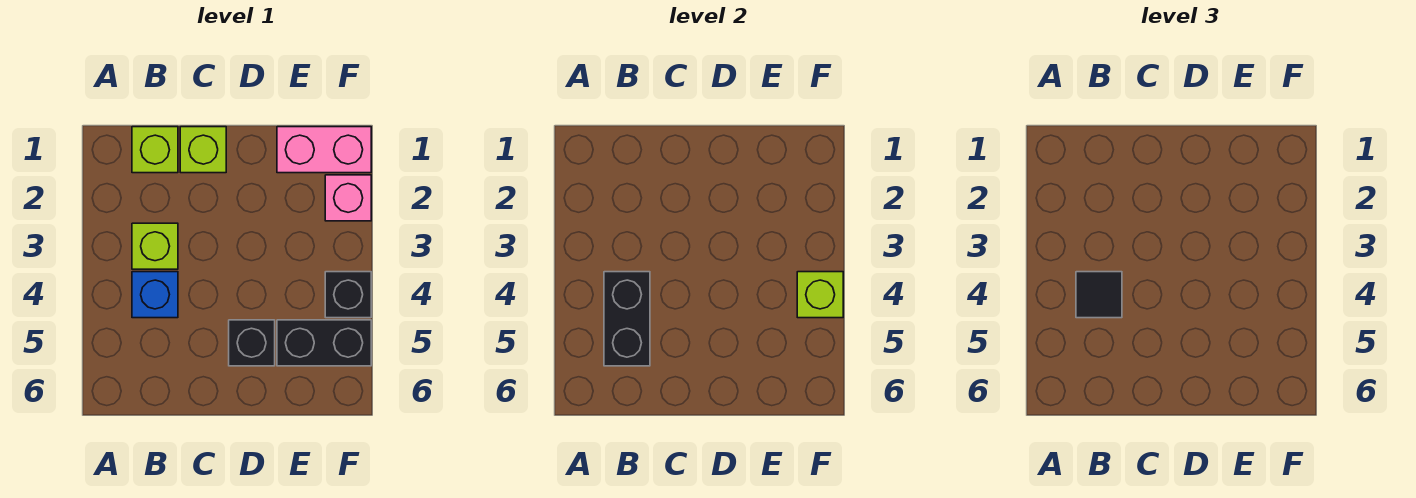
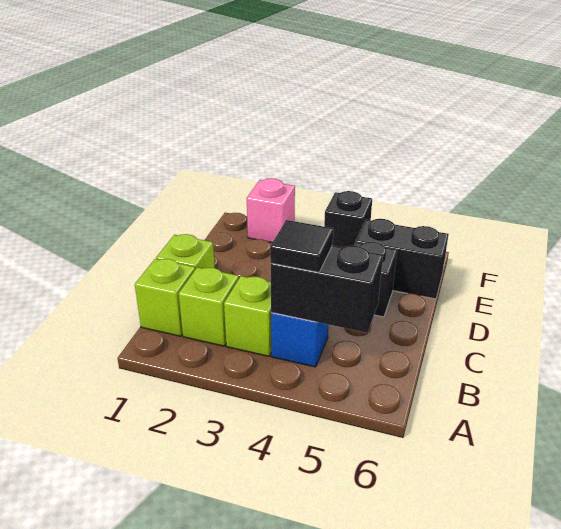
pink brick E1:F1 level 1 -> none
black brick E5:F5 level 1 -> black brick E5:E6 level 1
lime brick F4 level 2 -> lime brick B2 level 1

